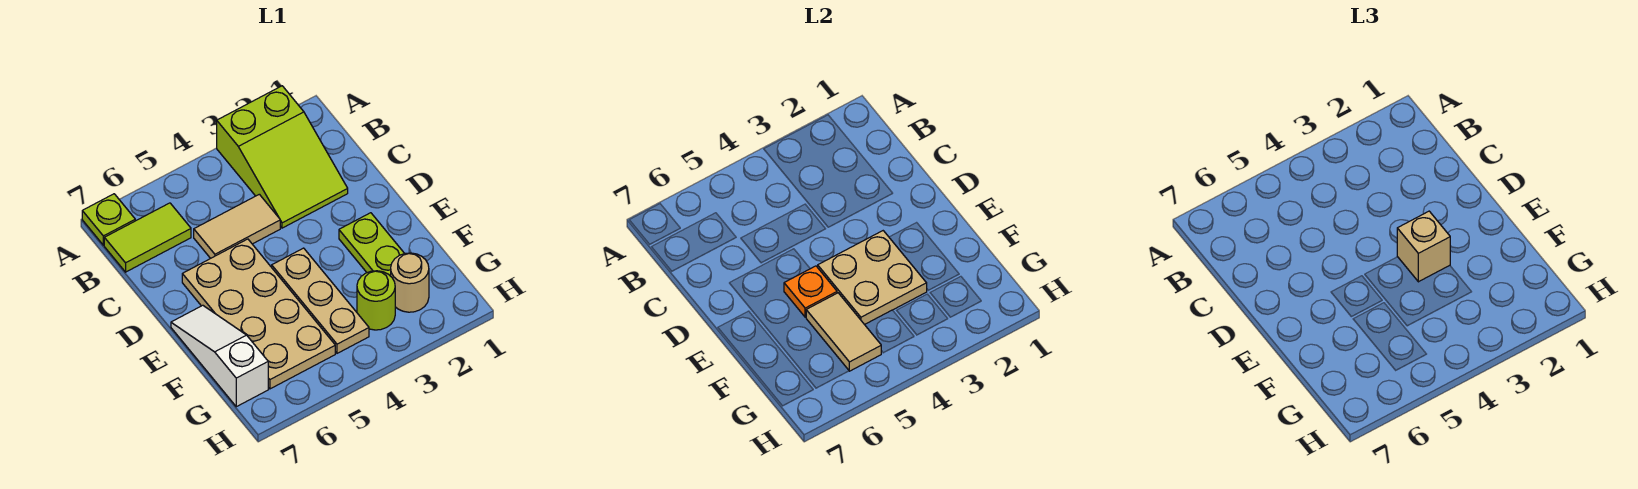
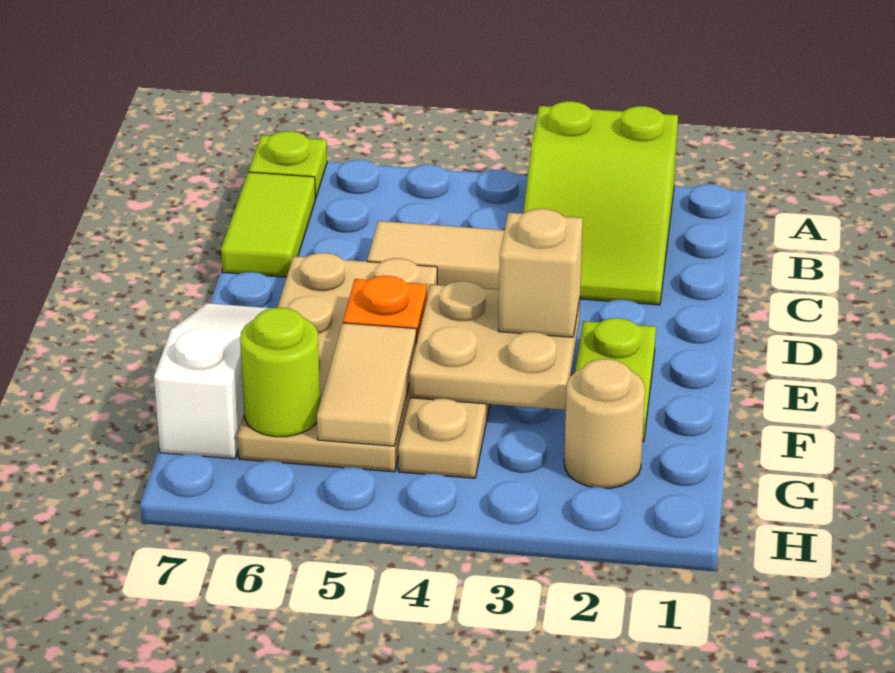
lime tile B6:B7 level 1 -> lime tile B7:C7 level 1
lime round brick G3 level 1 -> lime round brick G6 level 2

